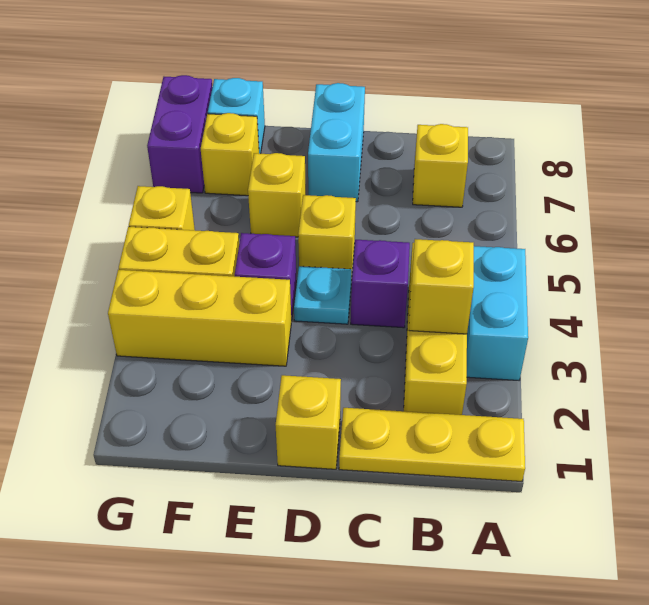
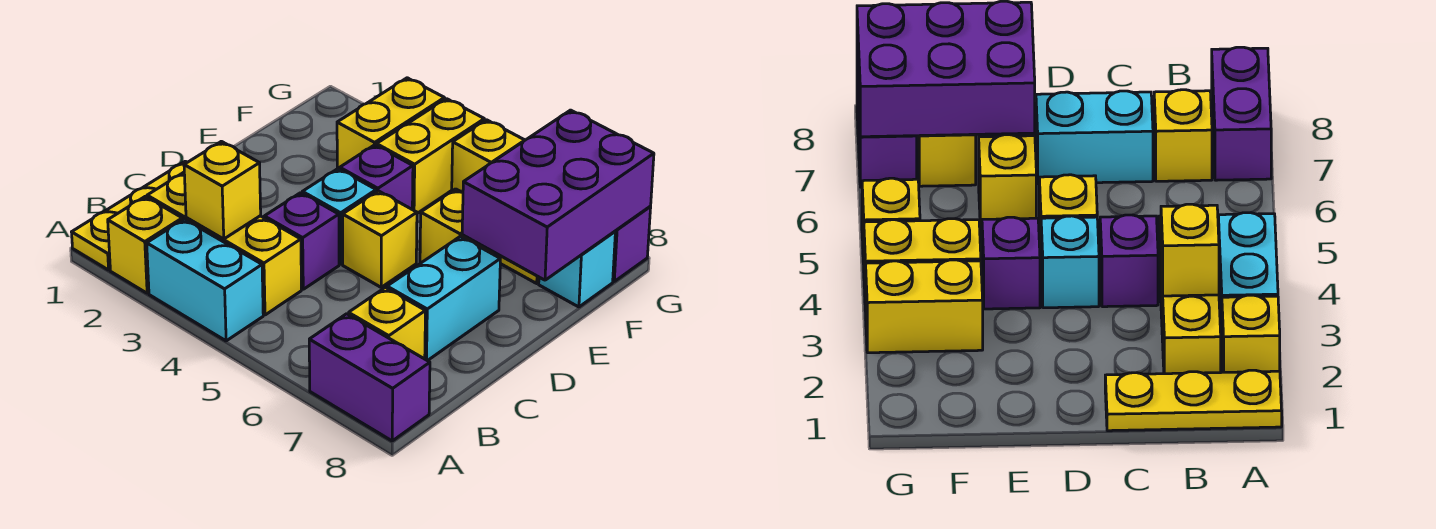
none -> purple brick A7:A8 level 1
yellow brick D1 level 1 -> yellow brick A2 level 1
cyan plate D4 level 1 -> cyan brick D4 level 1
cyan brick D7:D8 level 1 -> cyan brick C7:D7 level 1
yellow brick E3:G3 level 1 -> yellow brick F3:G3 level 1
none -> purple brick E7:G8 level 2

